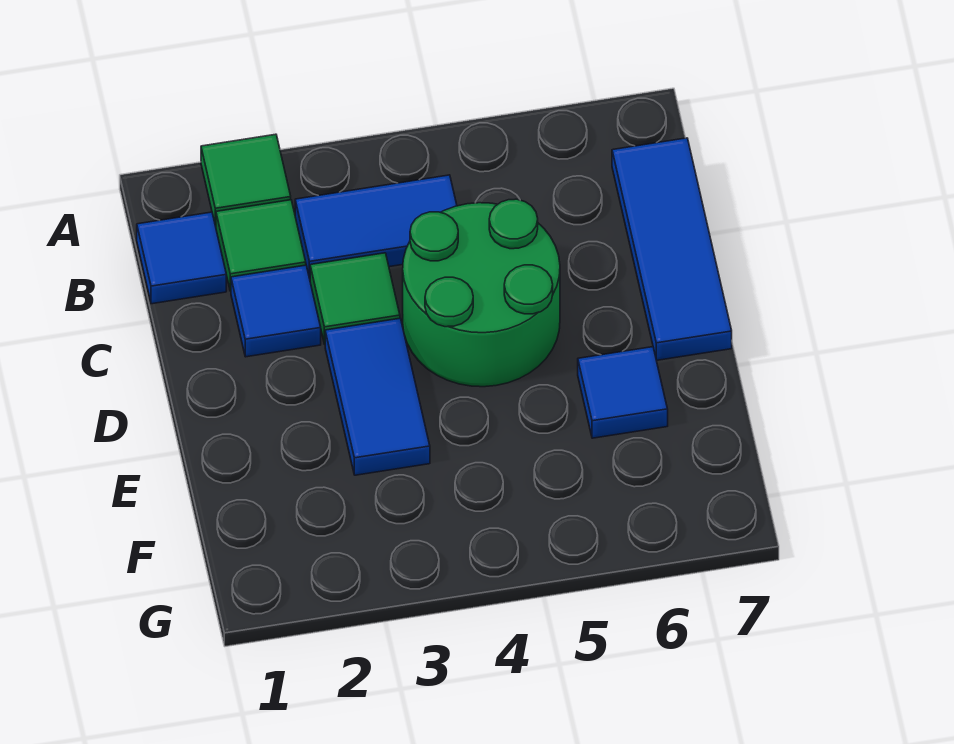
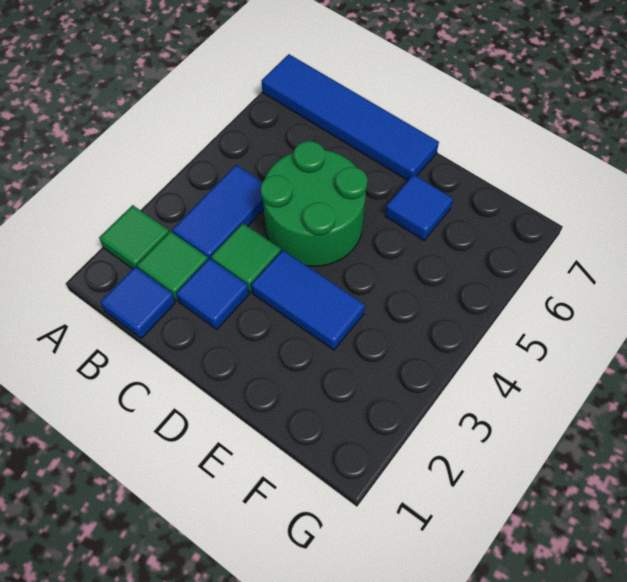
blue tile B7:D7 level 1 -> blue tile A7:D7 level 1

